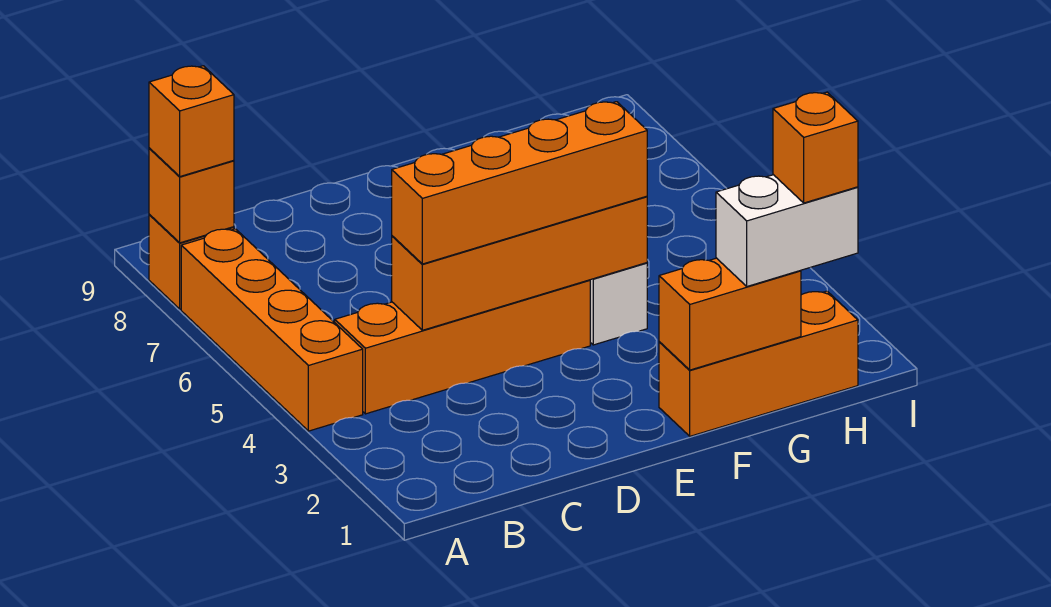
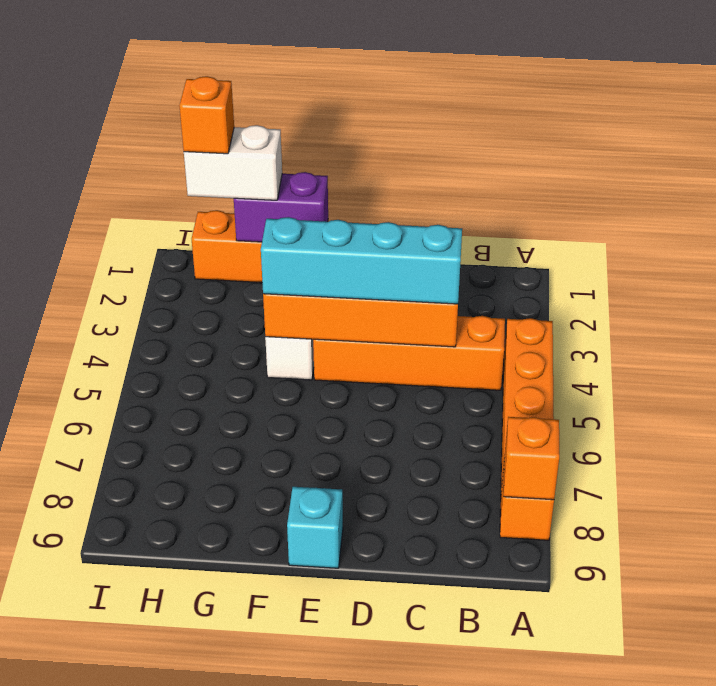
orange brick A8 level 3 -> none
orange brick C4:F4 level 3 -> cyan brick C4:F4 level 3
none -> cyan brick E9 level 1
orange brick F1:G1 level 2 -> purple brick F1:G1 level 2

